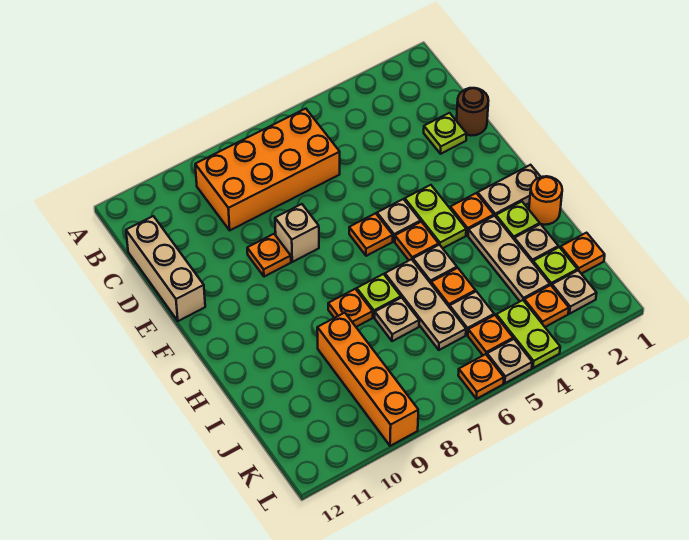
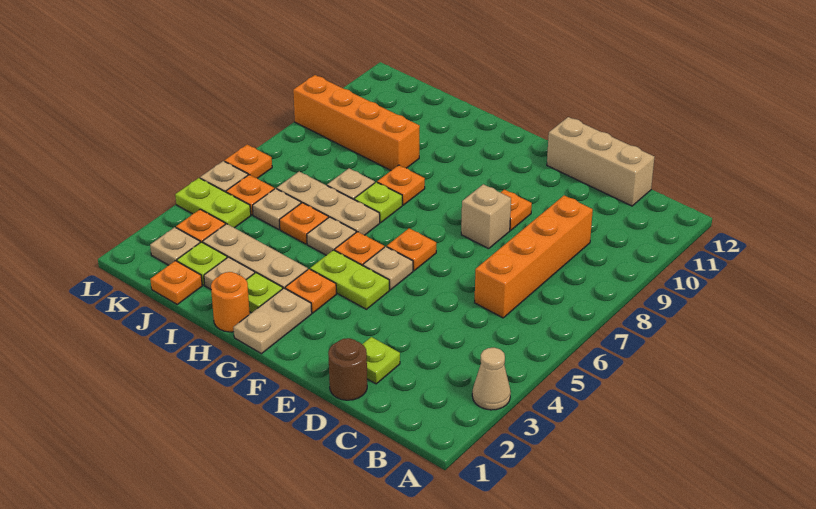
none -> tan cone A3 level 1
orange brick B6:C9 level 1 -> orange brick C6:C9 level 1

